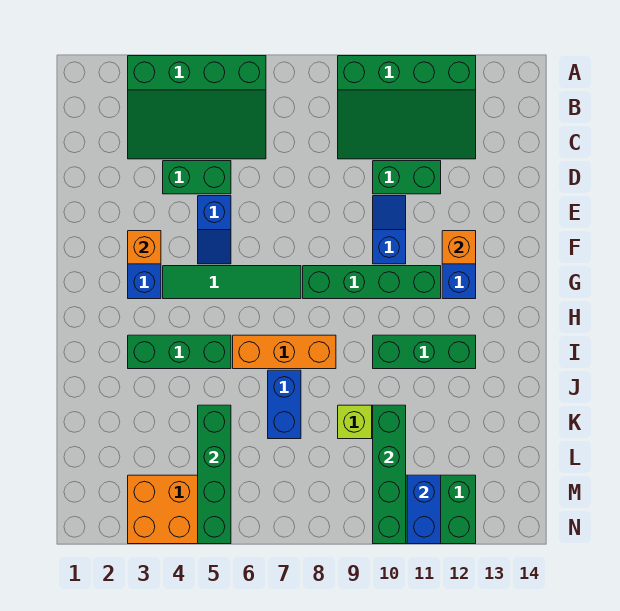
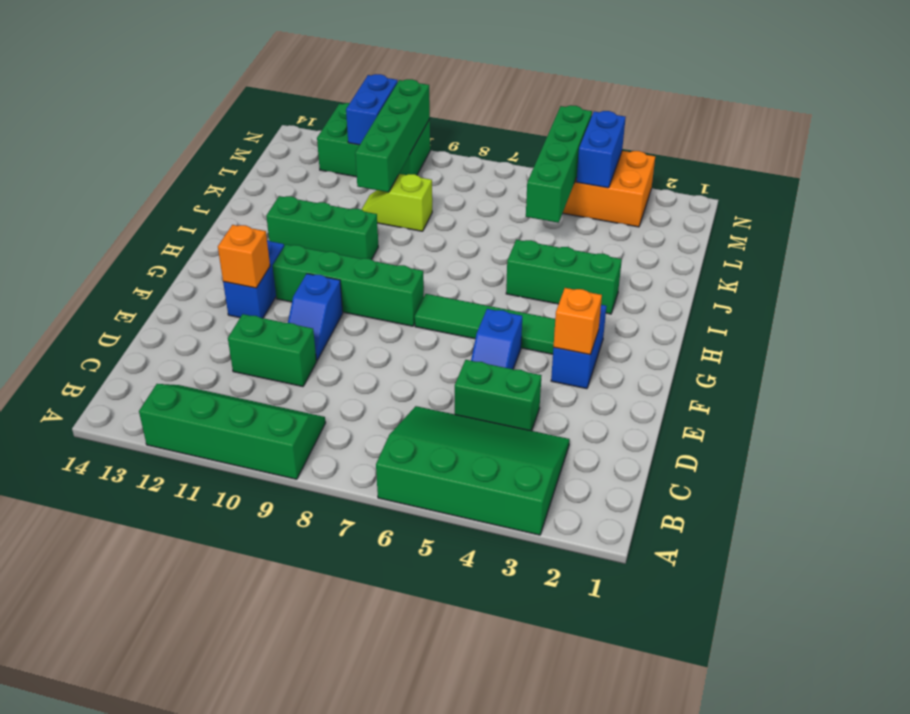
green slope A9:C12 level 1 top A -> green slope A9:B12 level 1 top A
blue slope E5:F5 level 1 top E -> blue slope E5:F5 level 1 top F
orange brick I6:I8 level 1 -> none
blue brick J7:K7 level 1 -> blue brick M4:N4 level 2

